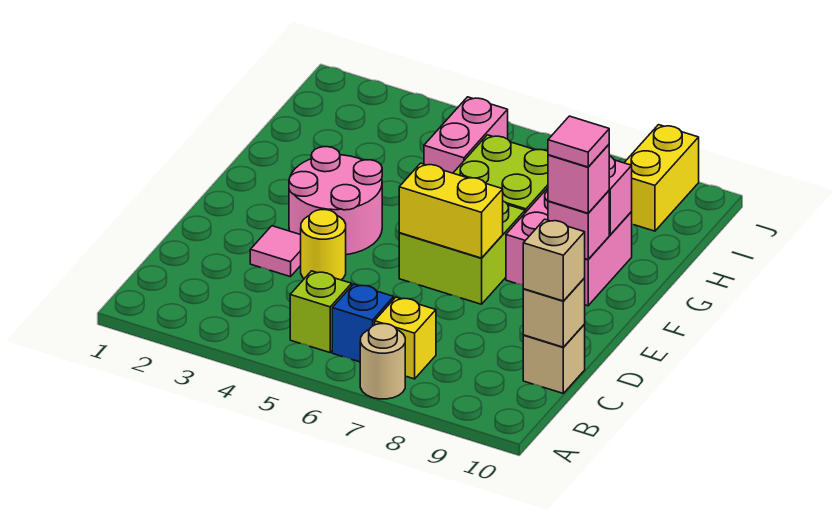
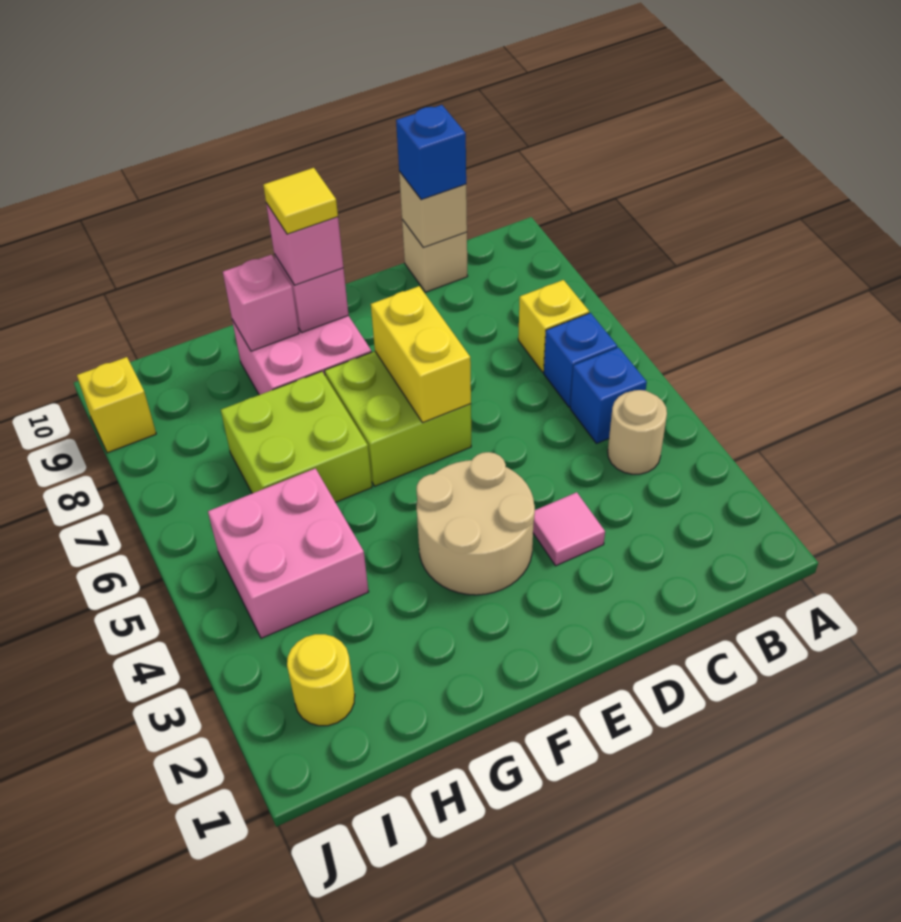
tan round brick A7 level 1 -> tan round brick B4 level 1
lime brick B5 level 1 -> blue brick B5 level 1
tan brick C10 level 3 -> blue brick C10 level 3
yellow round brick D4 level 1 -> yellow round brick I2 level 1
pink round brick E3:F4 level 1 -> tan round brick E3:F4 level 1
pink tile F9 level 4 -> yellow tile F9 level 4
pink brick H5:I5 level 1 -> pink brick H4:I5 level 1
yellow brick I9:J9 level 1 -> yellow brick J9 level 1

